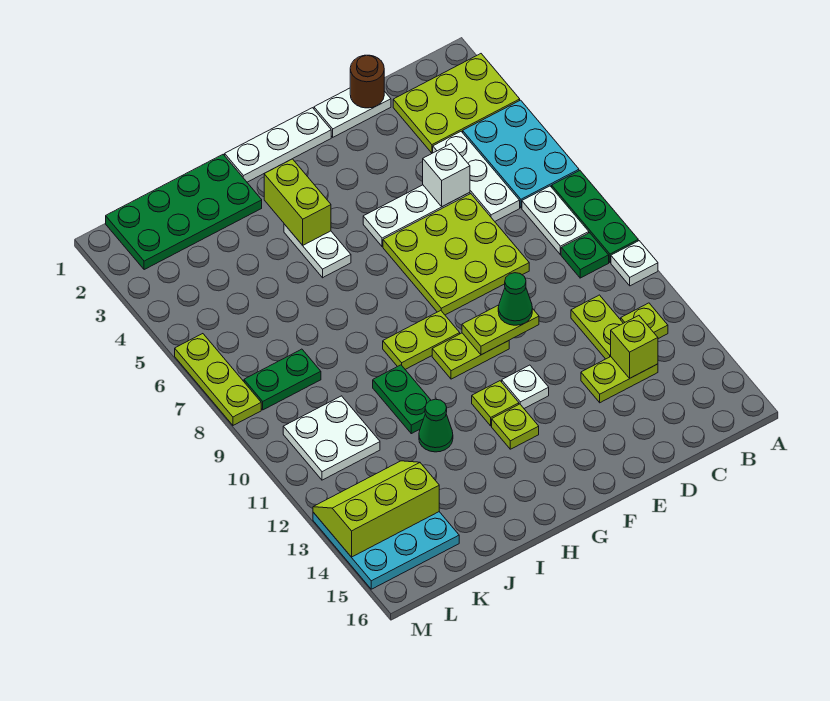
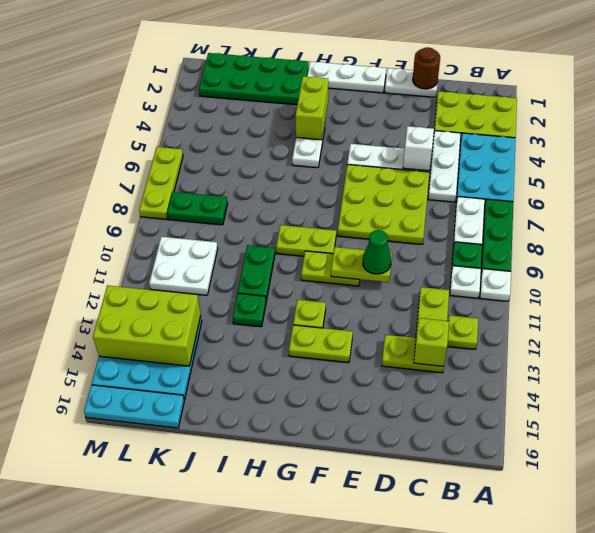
white plate F12 level 1 -> white plate B10 level 1
lime plate G13 level 1 -> lime plate F13:G13 level 1
green cone I12 level 1 -> green plate I12 level 1
lime slope K13:M14 level 2 top 14 -> lime brick K13:M14 level 2
none -> cyan plate K16:M16 level 1

